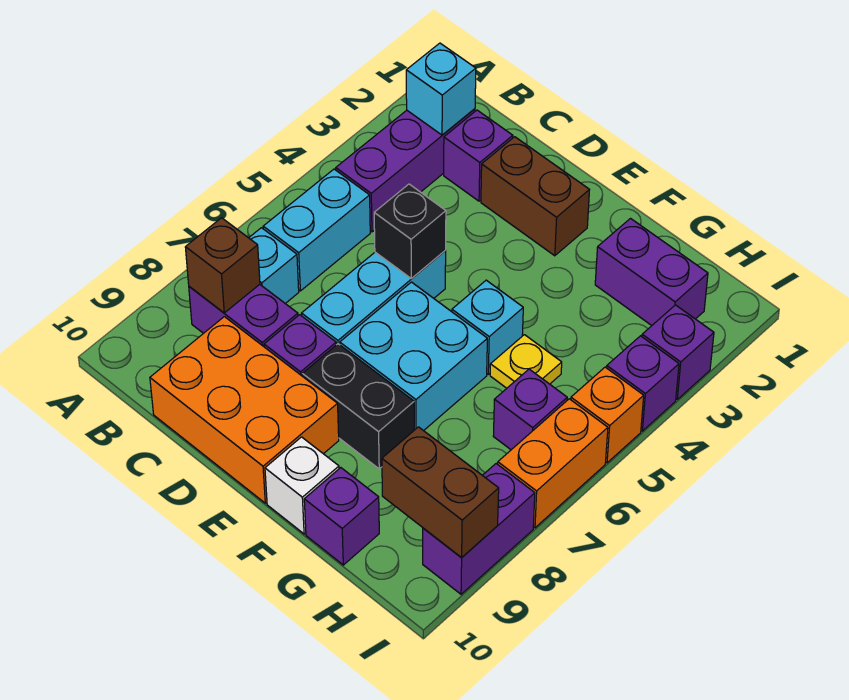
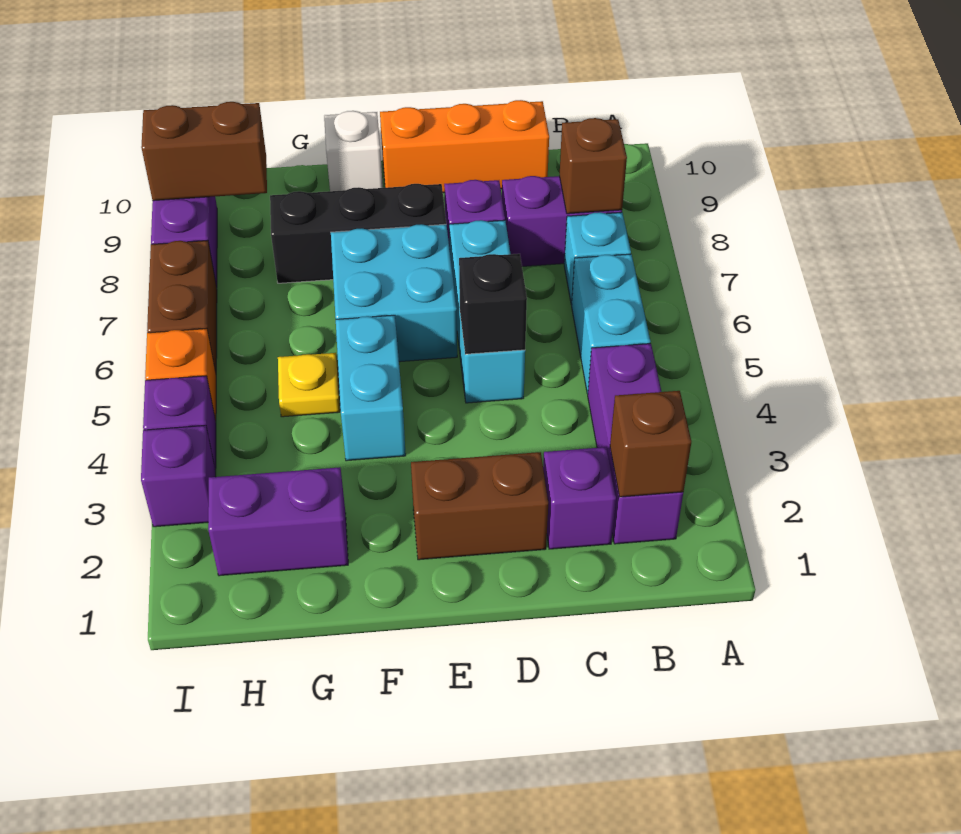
cyan brick B2 level 2 -> brown brick B2 level 2
orange brick C9:E10 level 1 -> orange brick C10:E10 level 1
black brick E8:F8 level 1 -> black brick E8:G8 level 1
cyan brick F5 level 1 -> cyan brick F4:F5 level 1
purple brick G10 level 1 -> none
purple brick H6 level 1 -> none
orange brick I6:I7 level 1 -> brown brick I6:I7 level 1

